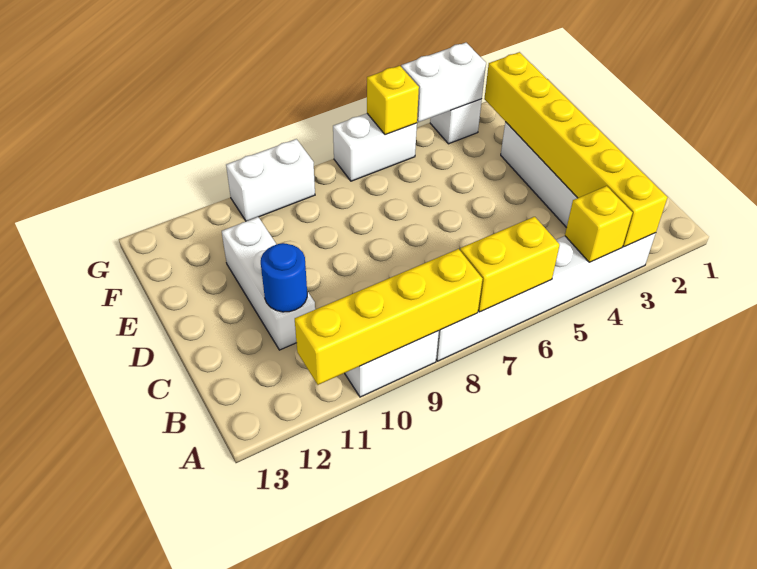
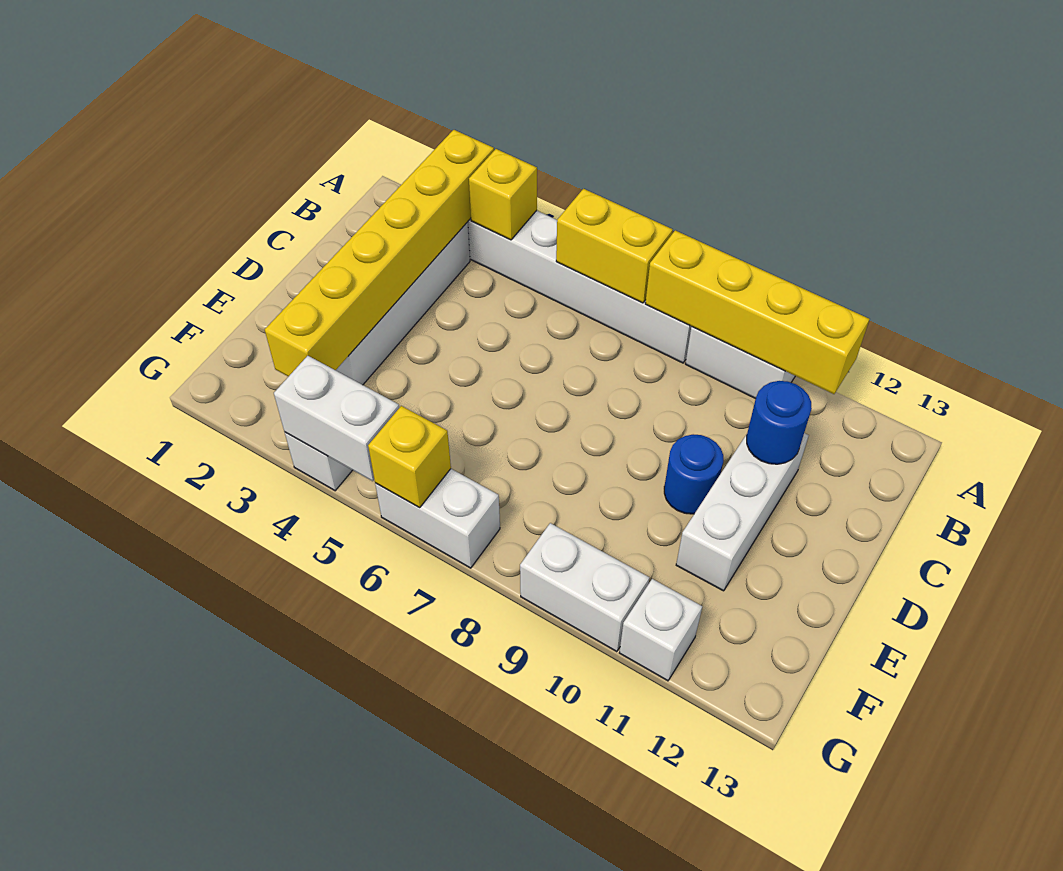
none -> blue round brick D10 level 1
none -> white brick G11 level 1

